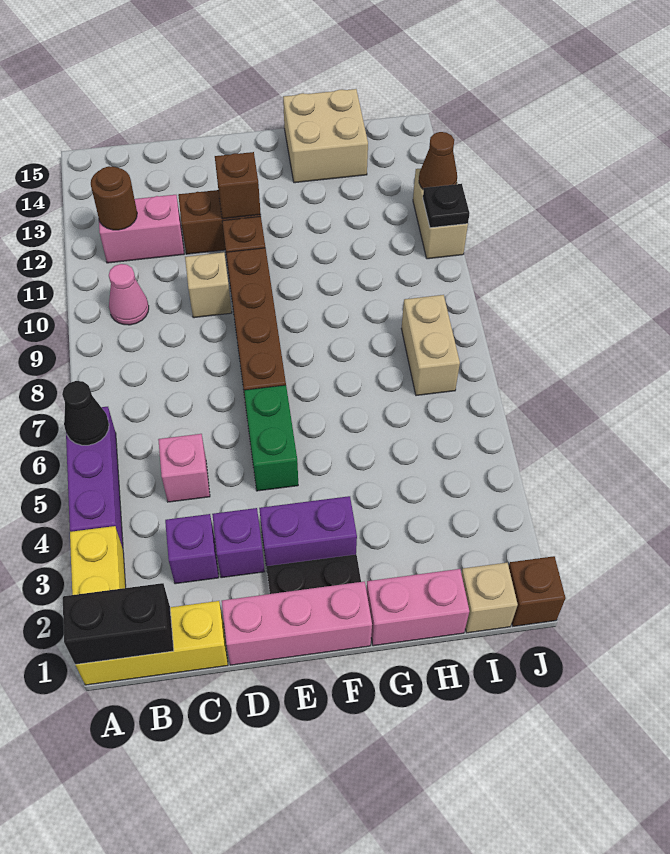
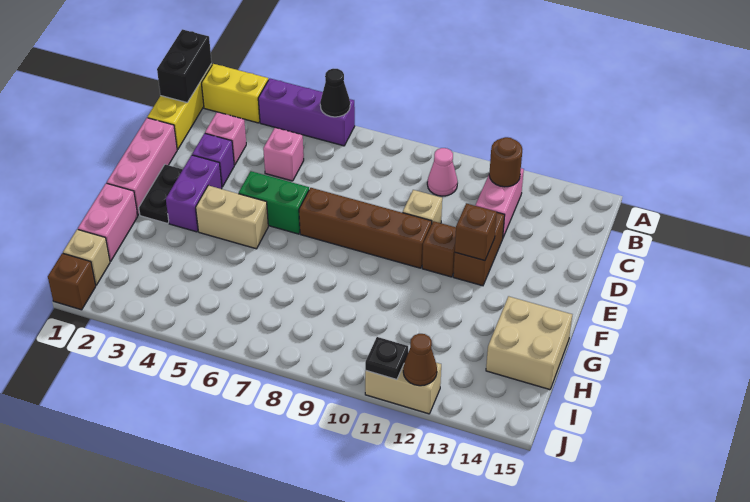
purple brick C3 level 1 -> pink brick C3 level 1
tan brick I7:I8 level 1 -> tan brick F4:F5 level 1

